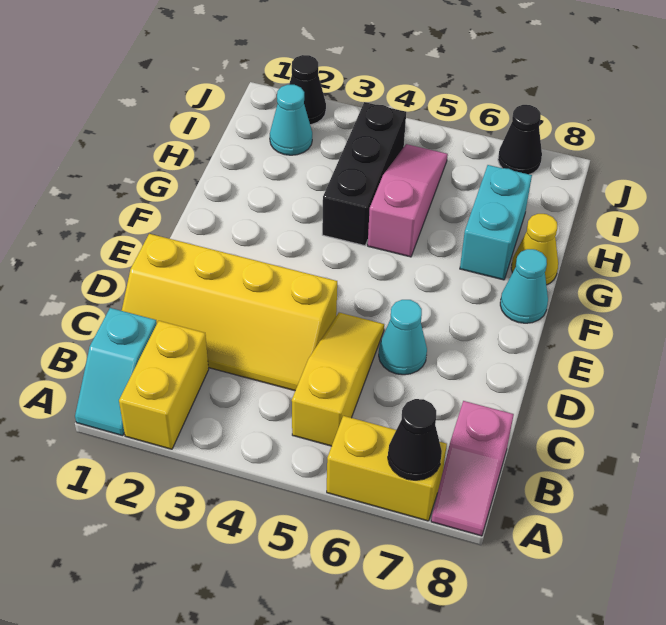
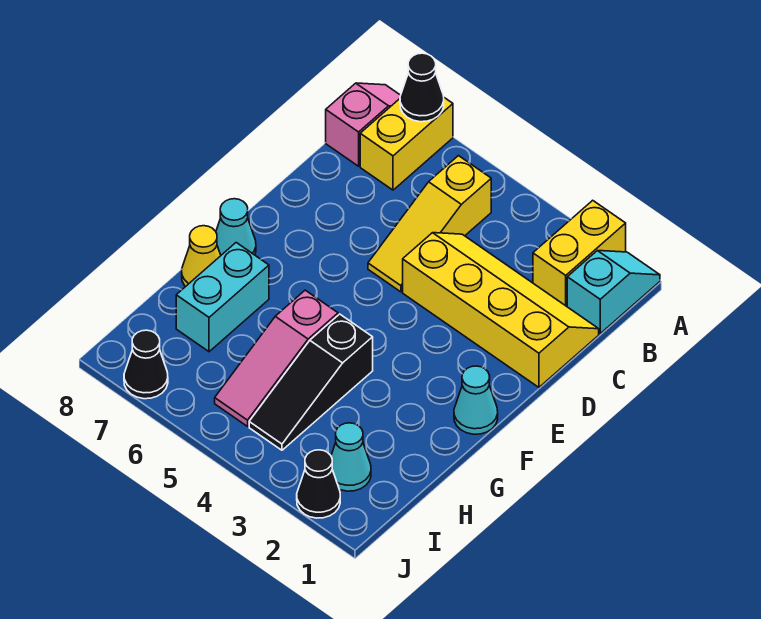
yellow brick A6:A7 level 1 -> yellow brick A7:B7 level 1
cyan cone D6 level 1 -> cyan cone F1 level 1
black brick G4:I4 level 1 -> black slope G4:I4 level 1 top G

